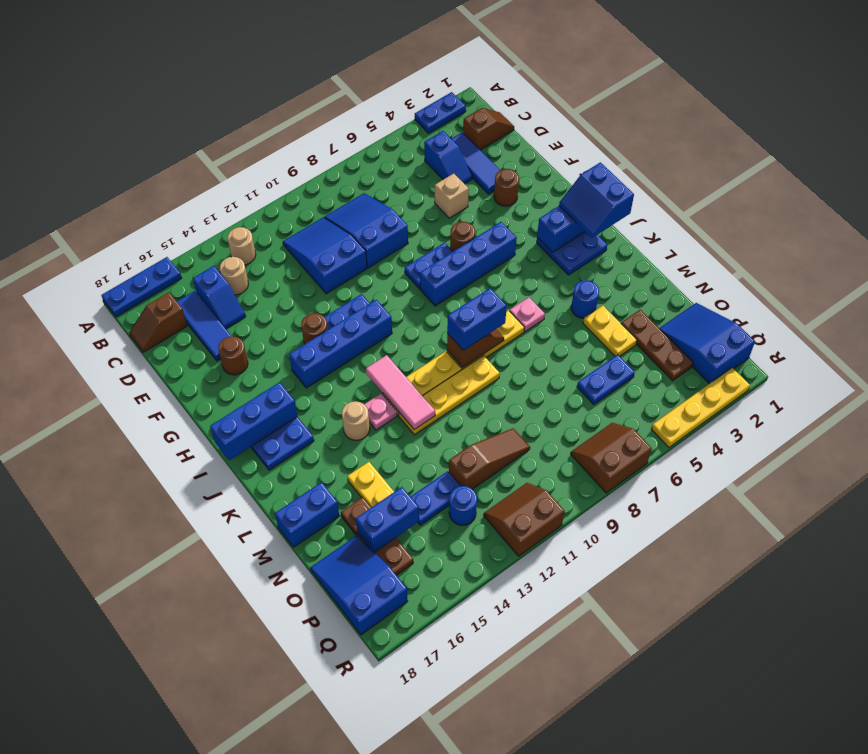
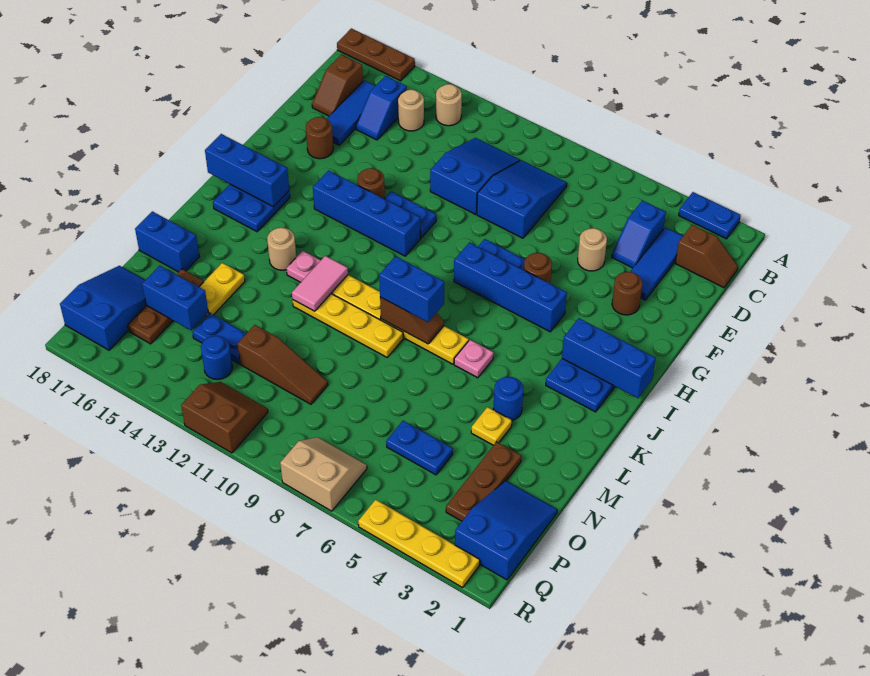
blue plate A16:A18 level 1 -> brown plate A16:A18 level 1
brown slope C17:C18 level 1 top 17 -> brown slope C17:D17 level 1 top C
tan brick E5 level 1 -> tan round brick E5 level 1
blue slope I1:J2 level 3 top 1 -> none
pink tile J12:L12 level 2 -> pink tile K12:L12 level 2
yellow plate M4:N4 level 1 -> yellow plate M4 level 1
brown slope Q7:R8 level 1 top R -> tan slope Q7:R8 level 1 top R

